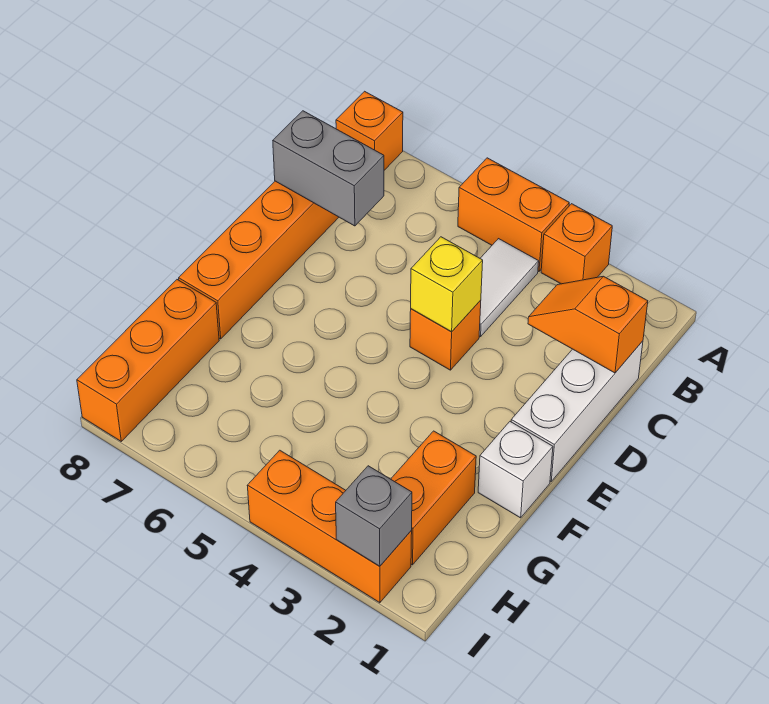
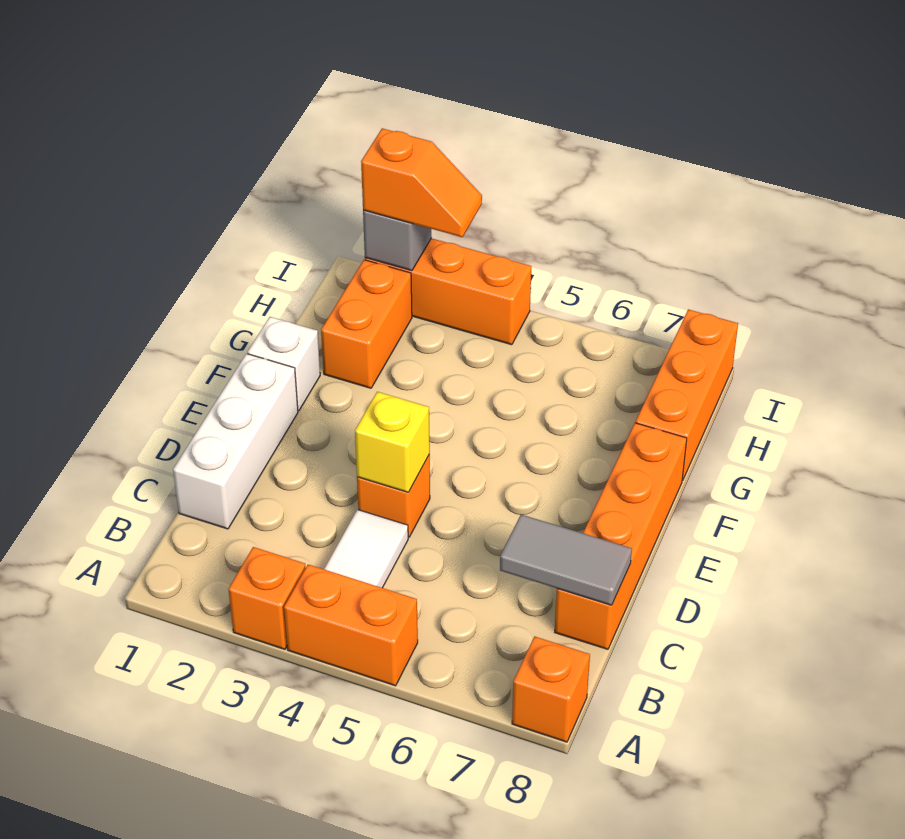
orange slope C1:C2 level 2 top 1 -> orange slope I2:I3 level 3 top 2
grey brick C7:C8 level 2 -> grey tile C7:C8 level 2

